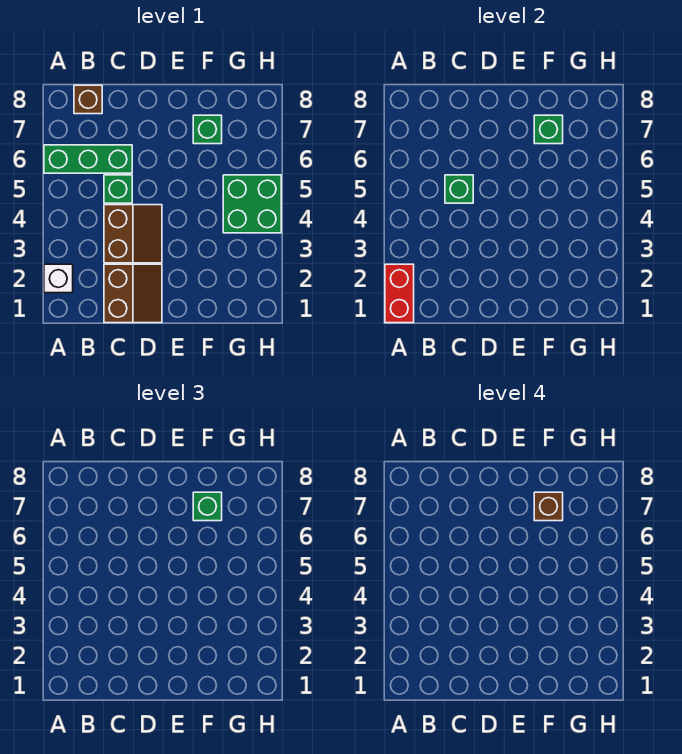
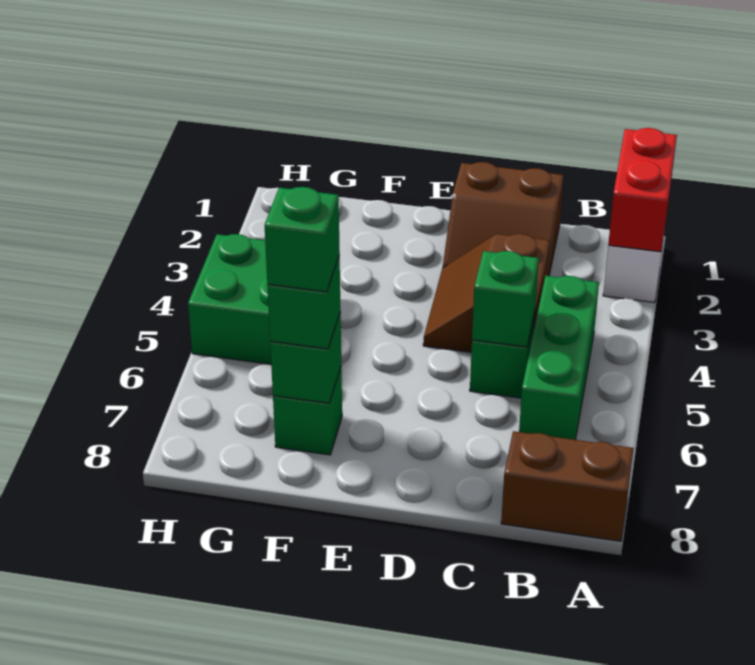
green brick A6:C6 level 1 -> green brick B4:B6 level 1
brown brick B8 level 1 -> brown brick A8:B8 level 1
brown slope C1:D2 level 1 top C -> brown slope C1:D2 level 1 top 1
brown brick F7 level 4 -> green brick F7 level 4

